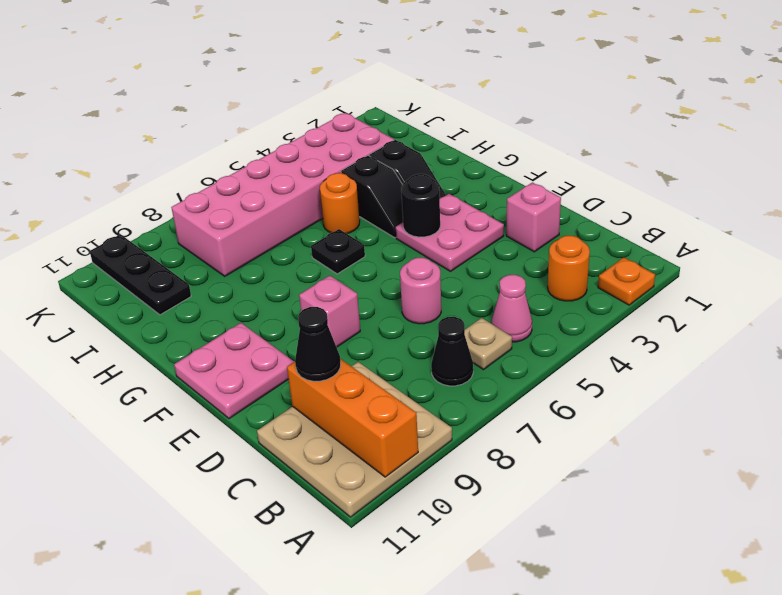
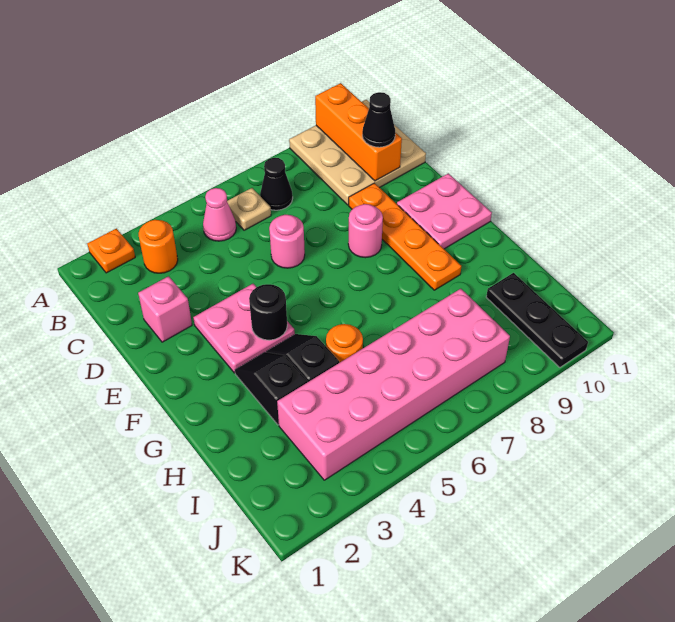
none -> orange plate D9:G9 level 1
pink brick E8 level 1 -> pink round brick E8 level 1
black plate G6 level 1 -> none

